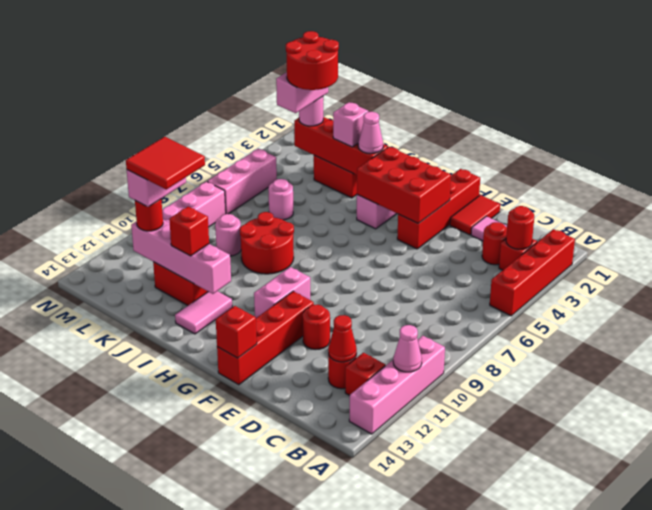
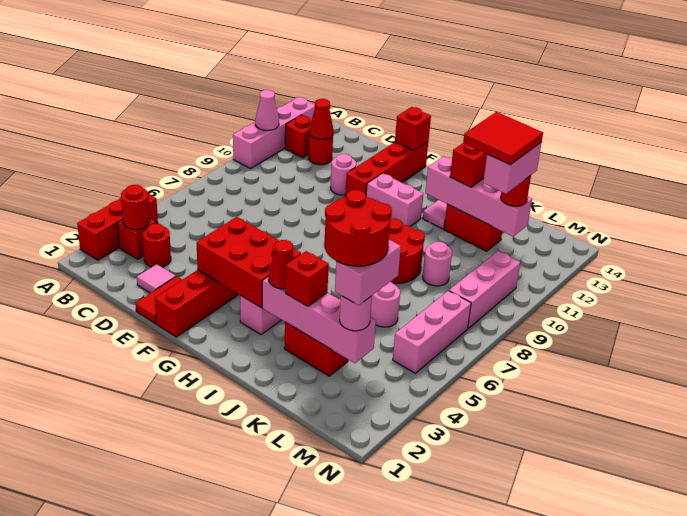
red brick A2:A5 level 1 -> red brick A2:A4 level 1
red round brick E11 level 1 -> pink round brick E11 level 1
pink brick G10:G11 level 1 -> pink brick G11:H11 level 1
red brick I3:L3 level 2 -> pink brick I3:L3 level 2
pink cone I3 level 3 -> red cone I3 level 3
pink brick J3 level 3 -> red brick J3 level 3

